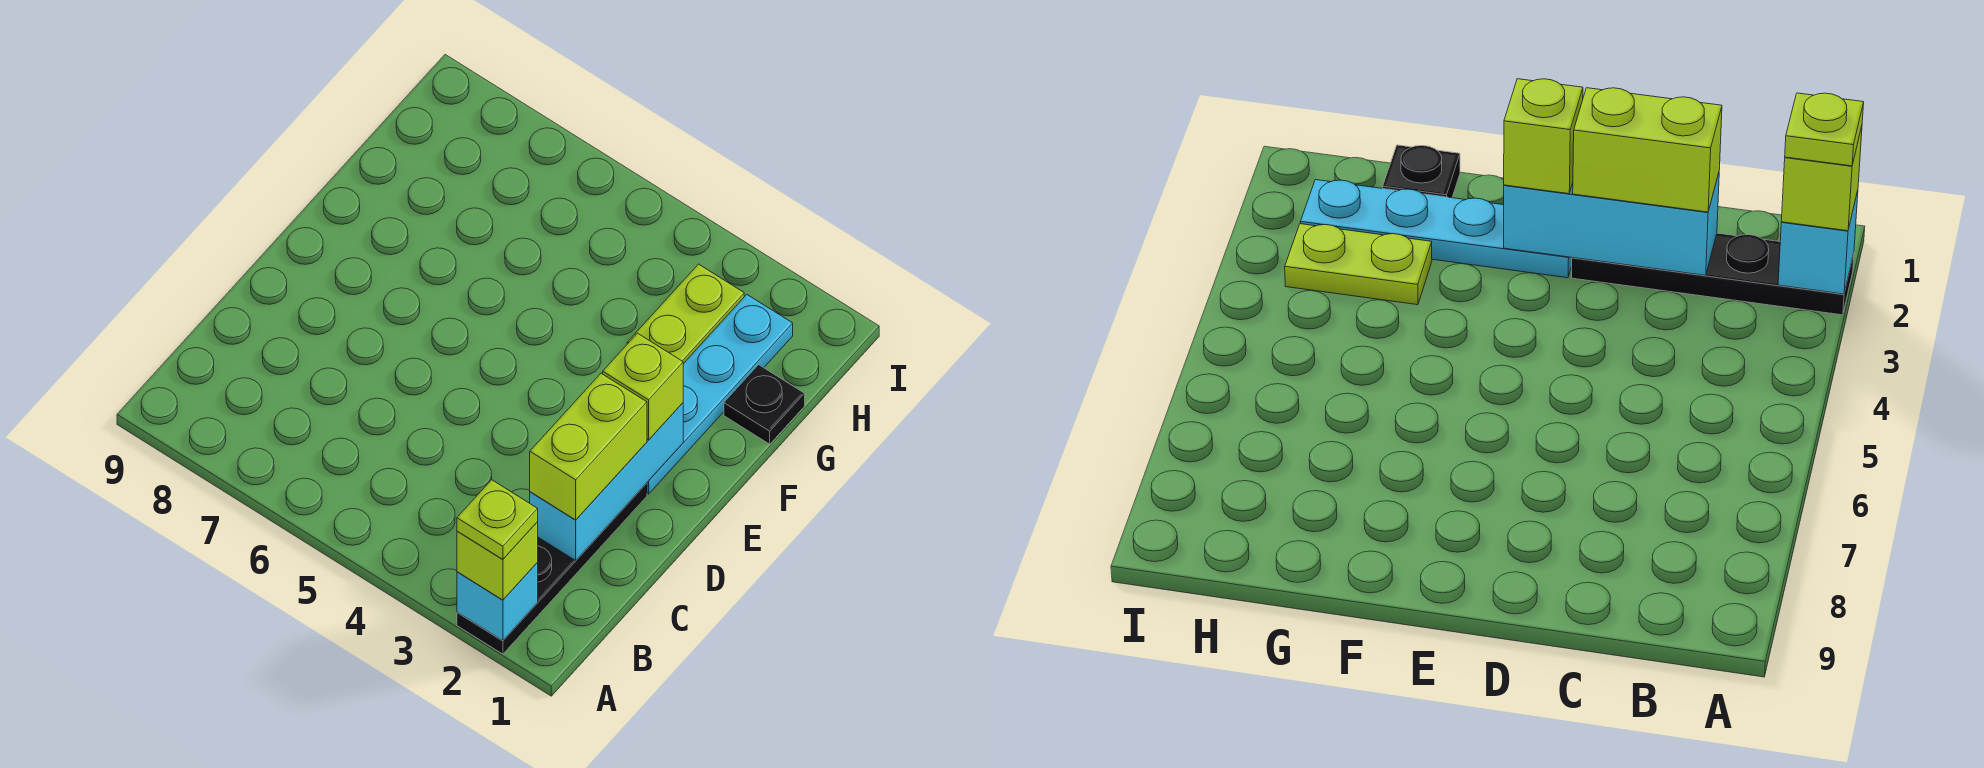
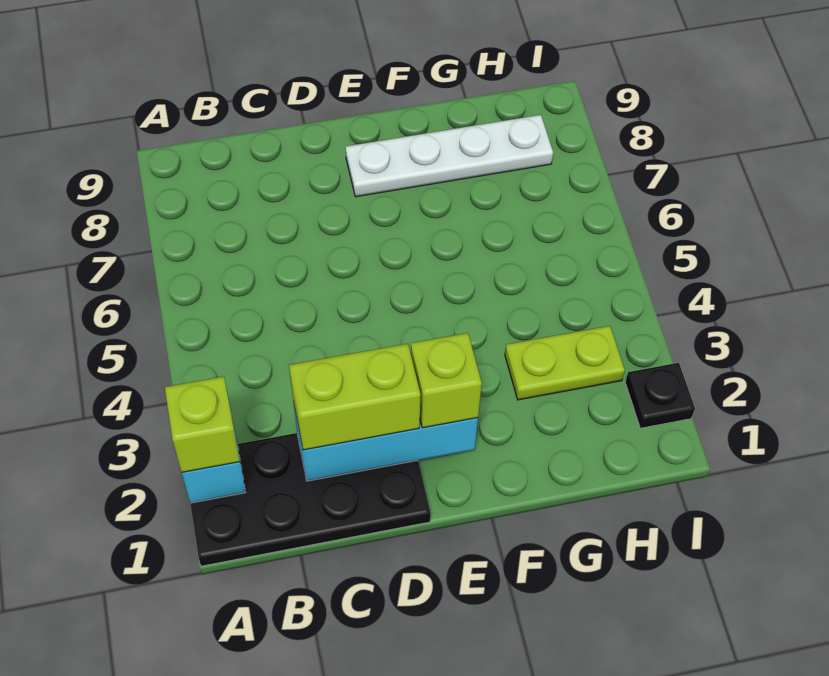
black plate A2:D2 level 1 -> black plate A1:D2 level 1
lime plate A2 level 4 -> none
cyan plate E2:H2 level 1 -> none
none -> white plate E8:H8 level 1
black plate G1 level 1 -> black plate I2 level 1

